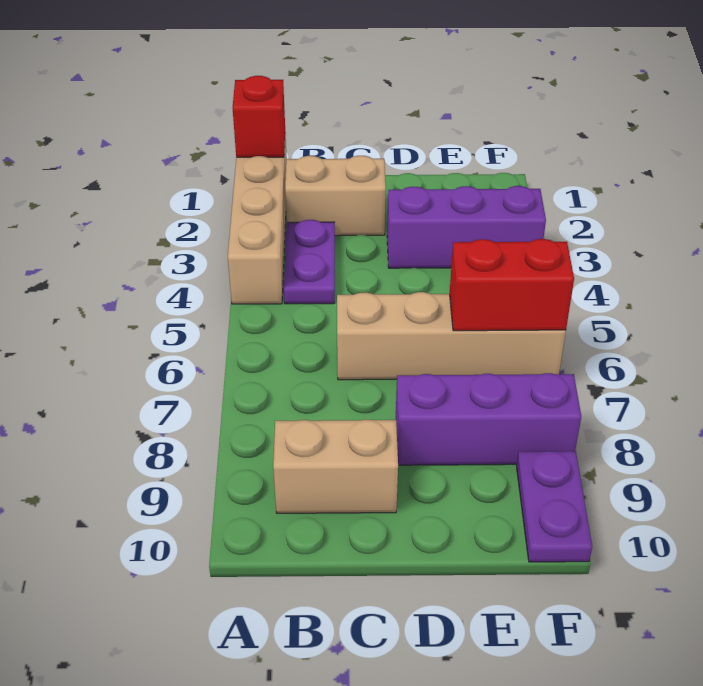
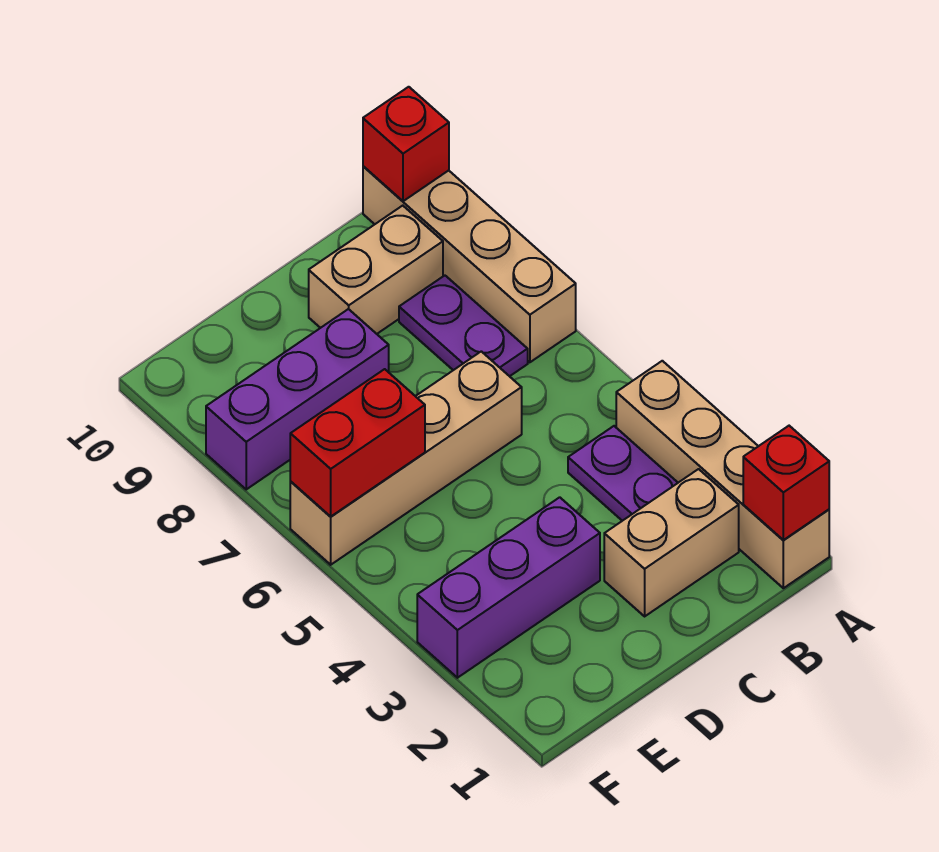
none -> tan brick A7:A10 level 1
none -> red brick A10 level 2
purple plate F9:F10 level 1 -> purple plate B7:B8 level 1

